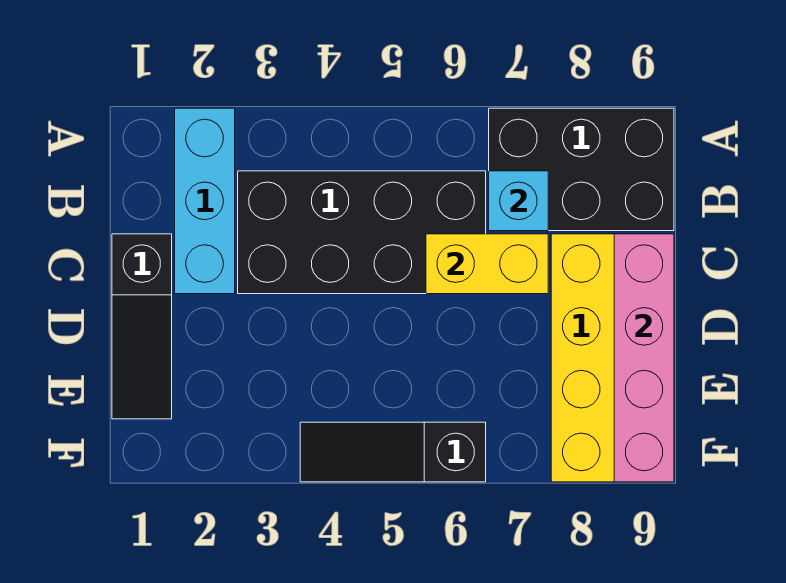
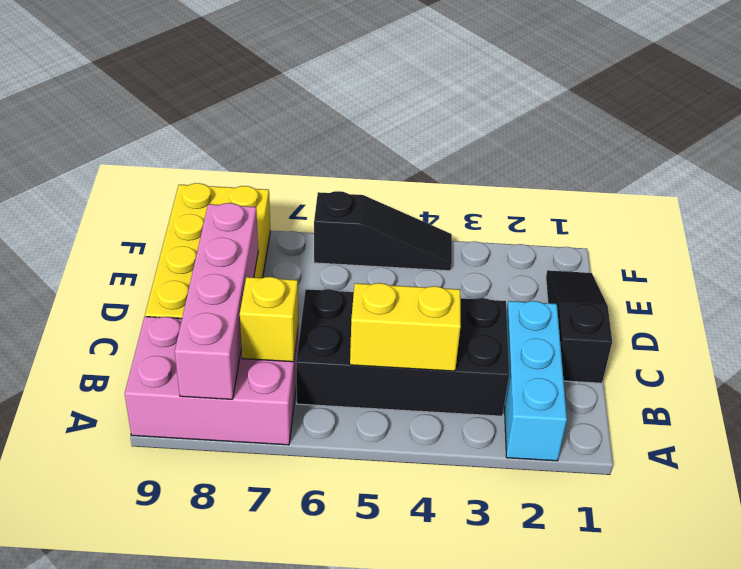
black brick A7:B9 level 1 -> pink brick A7:B9 level 1
cyan brick B7 level 2 -> yellow brick B7 level 2
yellow brick C6:C7 level 2 -> yellow brick B4:B5 level 2
pink brick C9:F9 level 2 -> pink brick A8:D8 level 2

